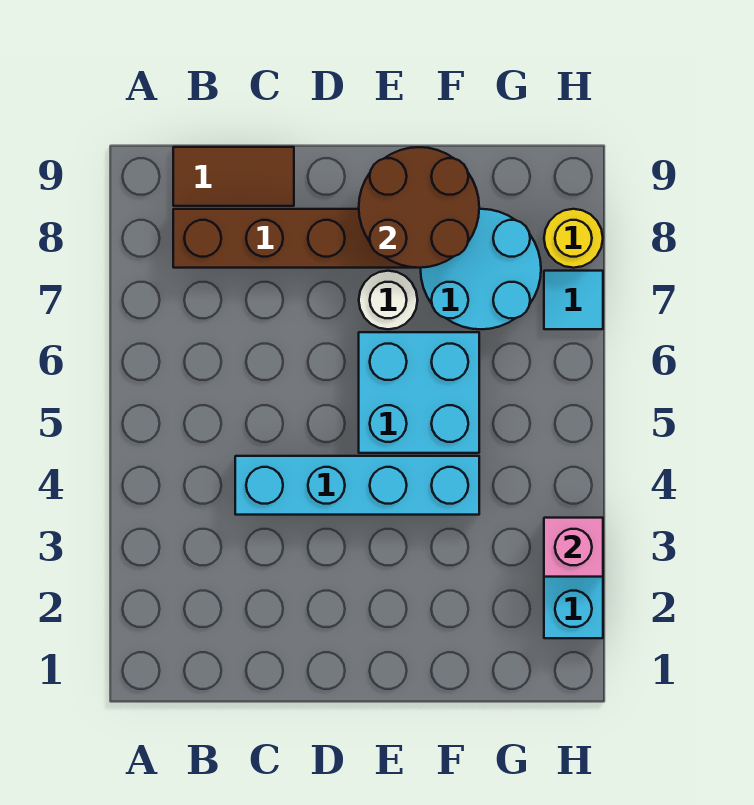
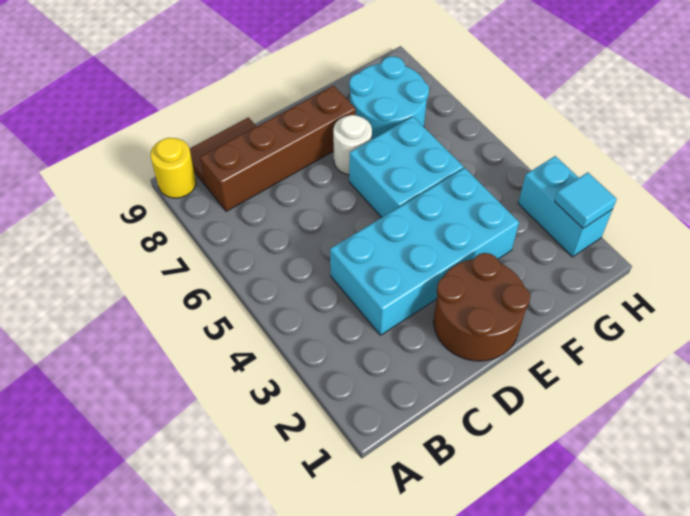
cyan brick C4:F4 level 1 -> cyan brick C3:F4 level 1
brown round brick E8:F9 level 2 -> brown round brick D1:E2 level 1
pink brick H3 level 2 -> none
cyan tile H7 level 1 -> cyan tile H2 level 2
yellow round brick H8 level 1 -> yellow round brick A9 level 1

